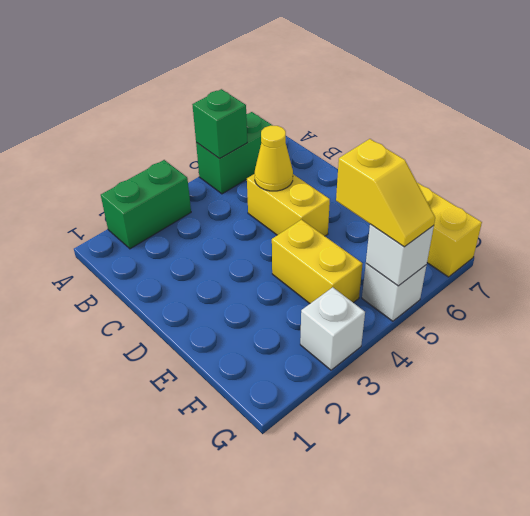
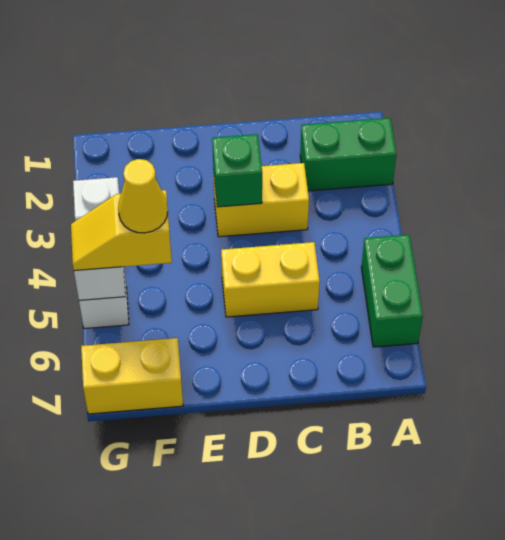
green brick A2:A3 level 1 -> green brick A2:B2 level 1
green brick A5 level 2 -> green brick D3 level 2
yellow cone C5 level 2 -> yellow cone F5 level 4
yellow brick E4:F4 level 1 -> yellow brick C3:D3 level 1

